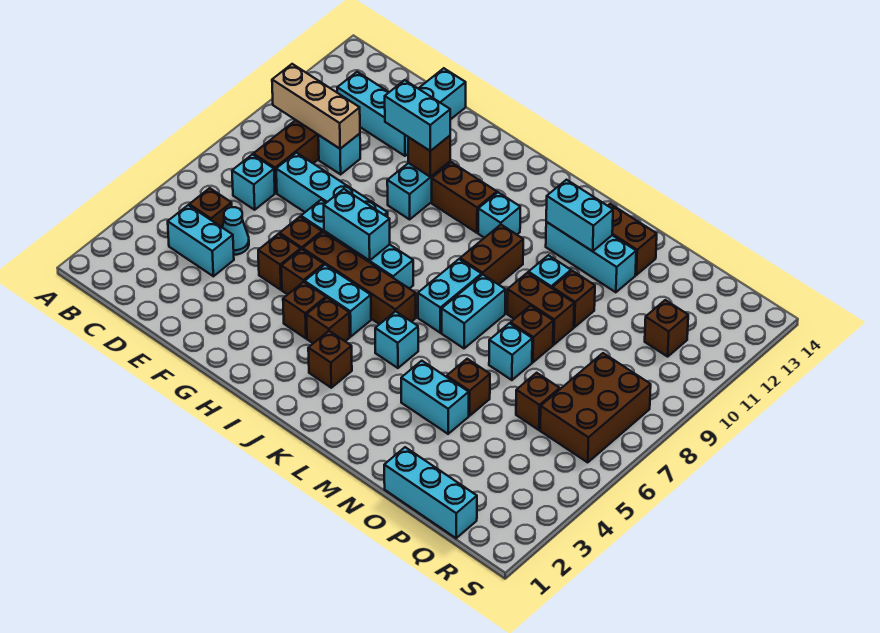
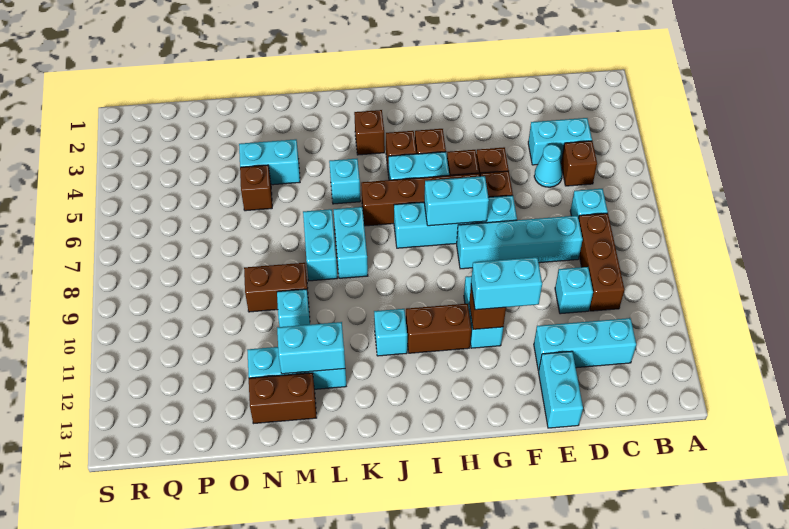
tan brick B10:D10 level 2 -> none
brown brick K9:K10 level 1 -> none
cyan brick N7 level 1 -> none
brown brick N8 level 1 -> none
brown brick N10 level 1 -> none
cyan brick O1:Q1 level 1 -> none
brown brick P6 level 1 -> none
brown brick Q6:R8 level 1 -> none
brown brick Q11 level 1 -> none

